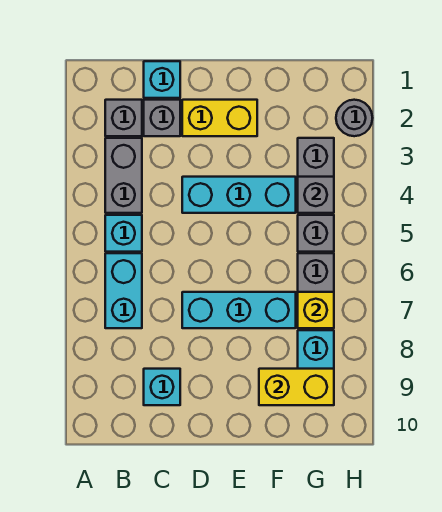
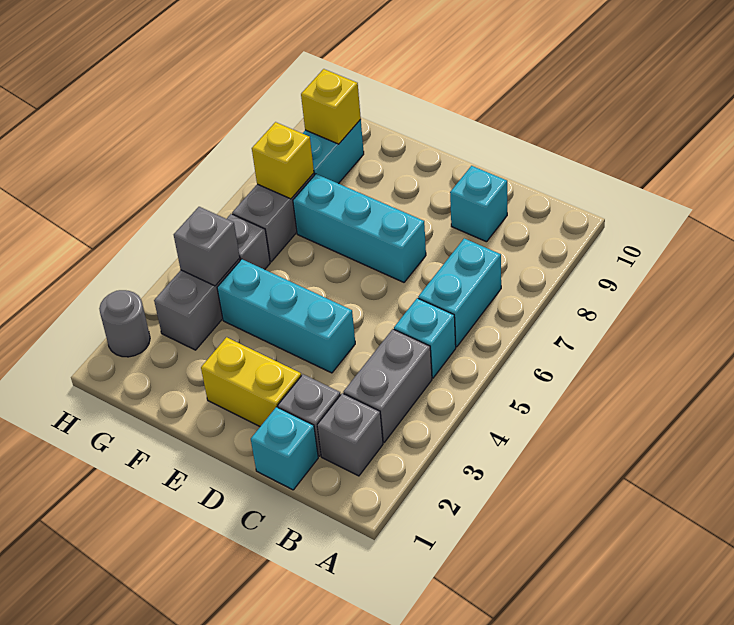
yellow brick F9:G9 level 2 -> yellow brick G9 level 2

